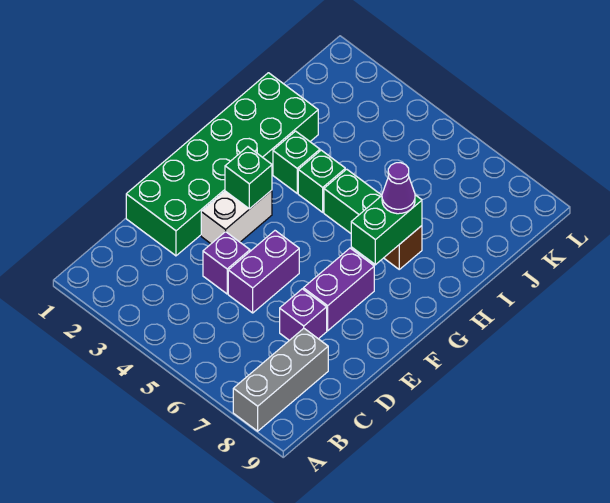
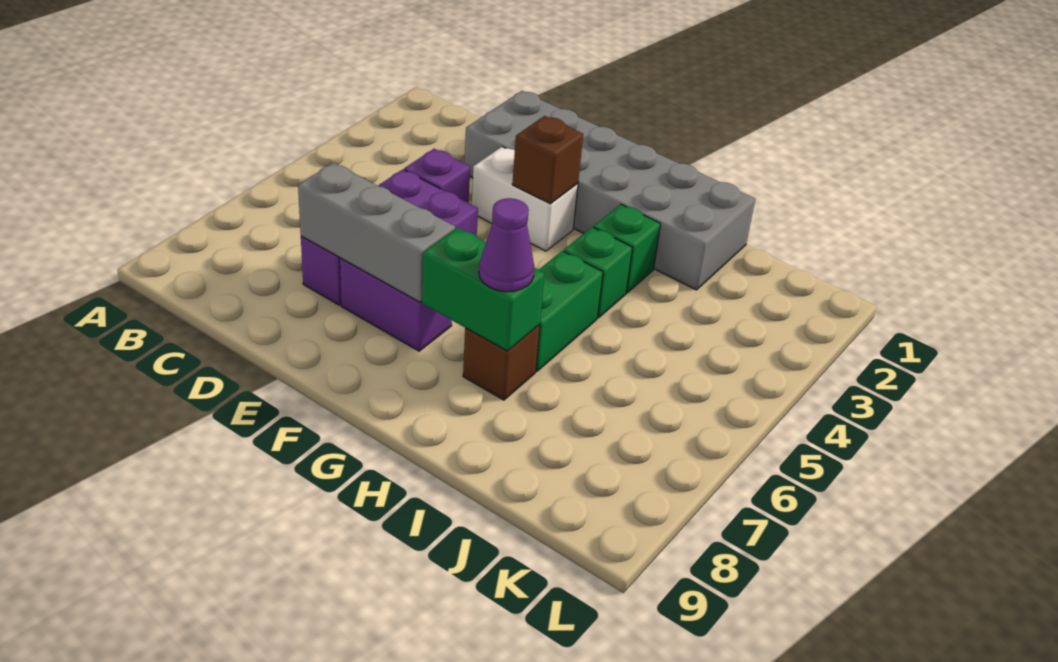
grey brick A8:C8 level 1 -> grey brick D7:F7 level 2
green brick D1:I2 level 1 -> grey brick D1:I2 level 1
green brick F3 level 2 -> brown brick F3 level 2

